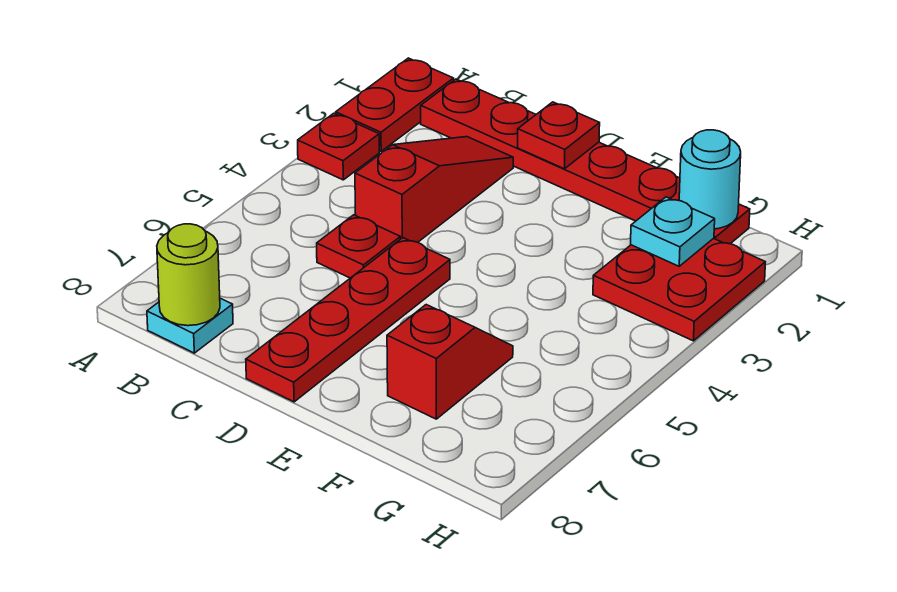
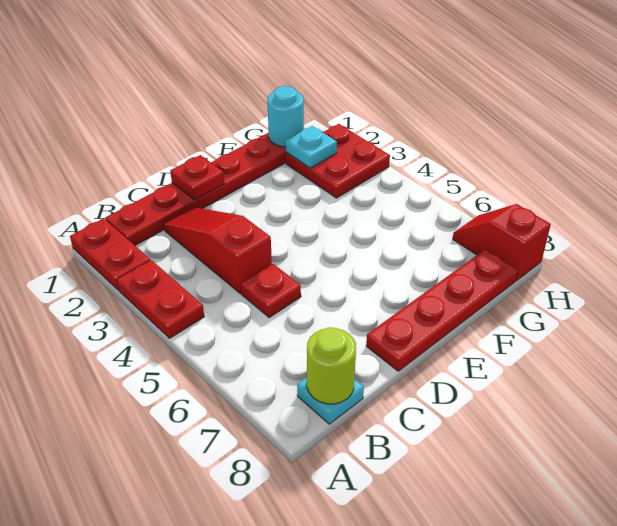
red plate A3 level 1 -> red plate A3:A4 level 1
red plate D5:D8 level 1 -> red plate D8:G8 level 1
red slope F6:F7 level 1 top 7 -> red slope H7:H8 level 1 top 8

